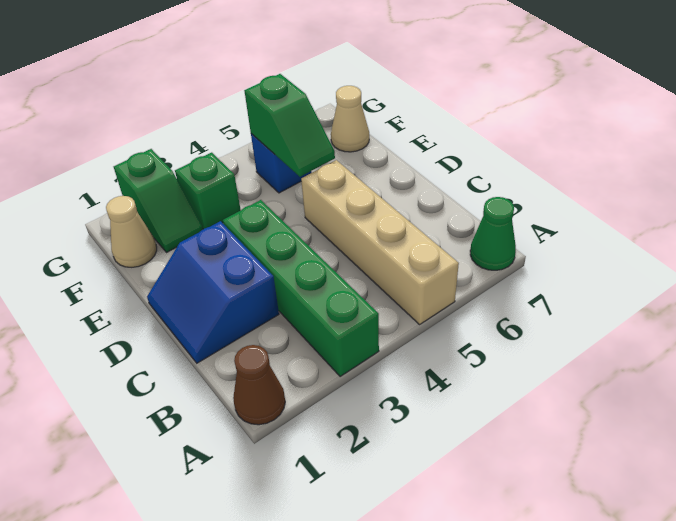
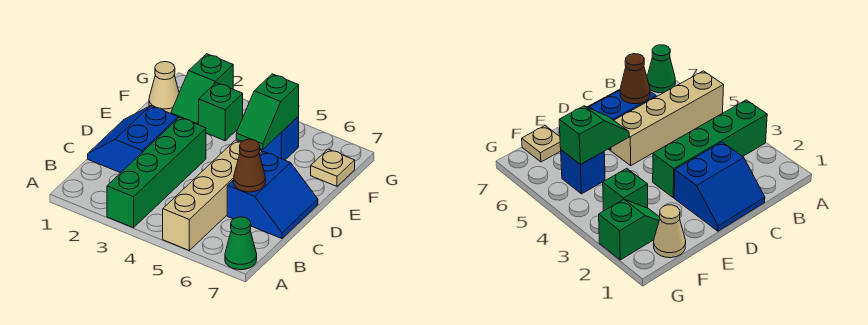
brown cone A1 level 1 -> brown cone C6 level 2
none -> blue slope C6:D7 level 1 top 6
tan cone F7 level 1 -> tan plate F7 level 1

